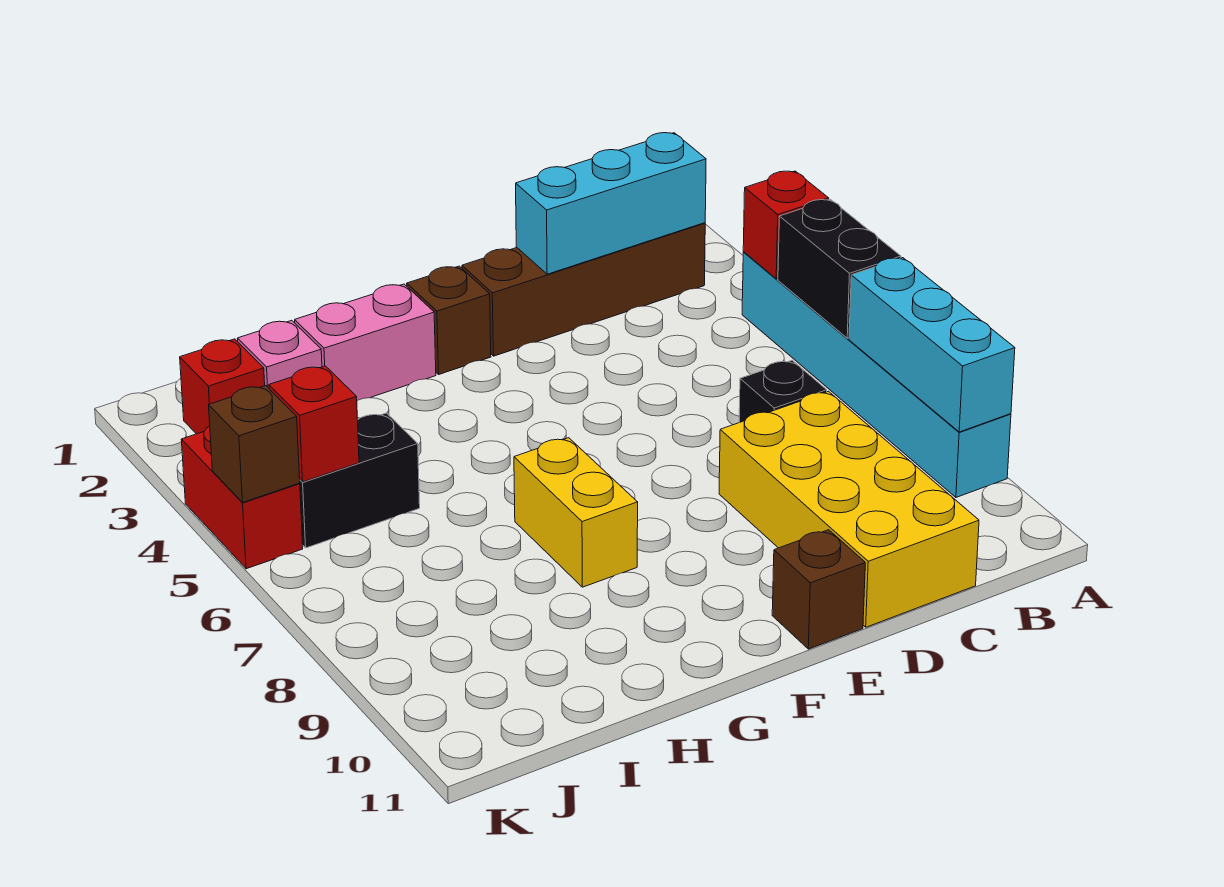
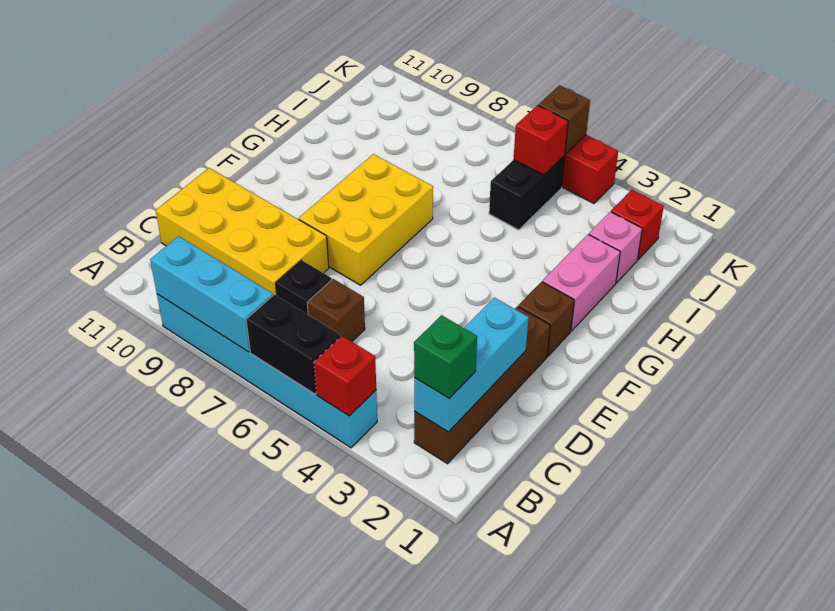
none -> green brick B2 level 3
brown brick E11 level 1 -> brown brick C6 level 1
yellow brick G7:G8 level 1 -> yellow brick E7:G8 level 1

